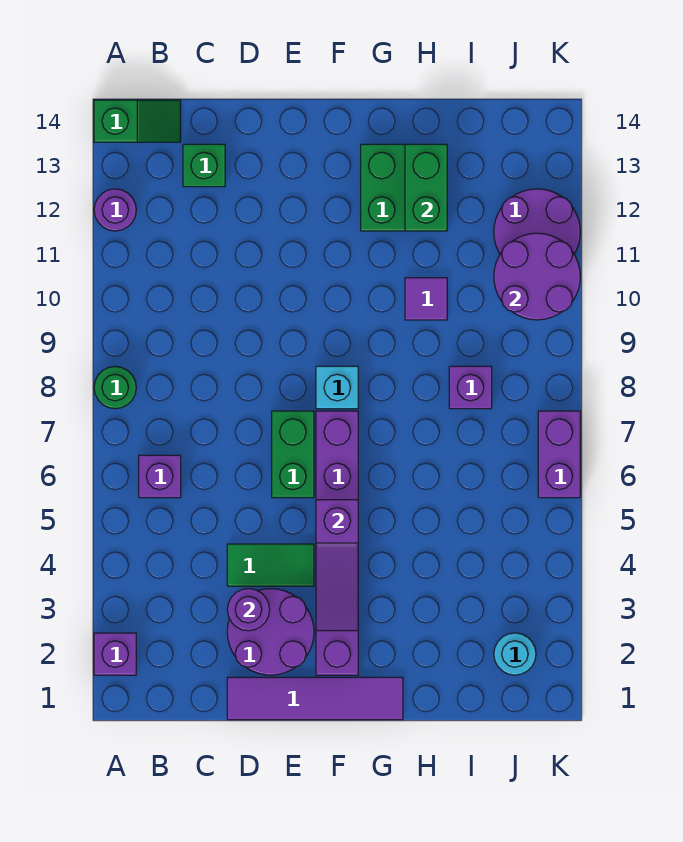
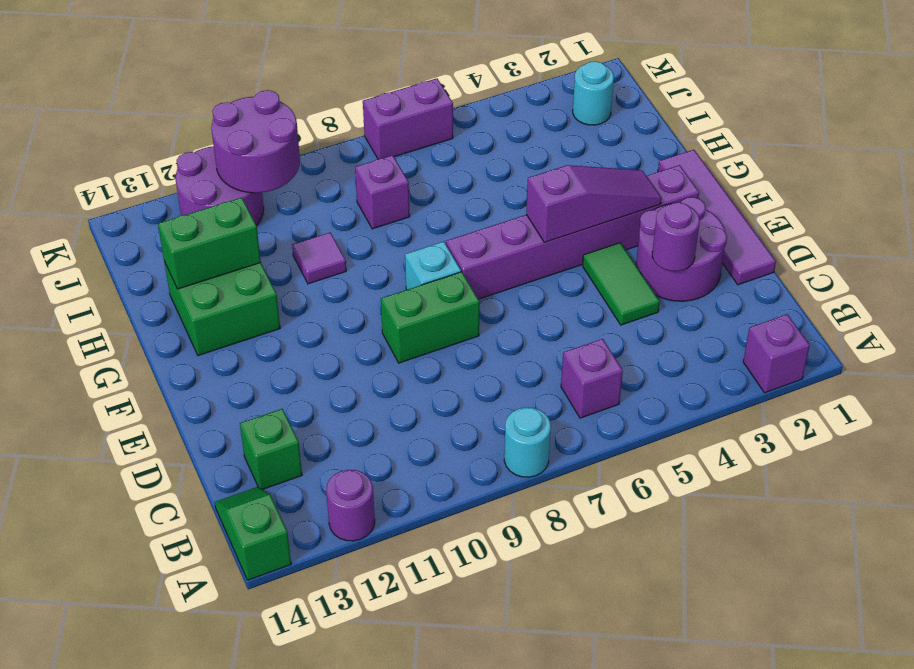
green round brick A8 level 1 -> cyan round brick A8 level 1
green brick E6:E7 level 1 -> green brick E8:E9 level 1

